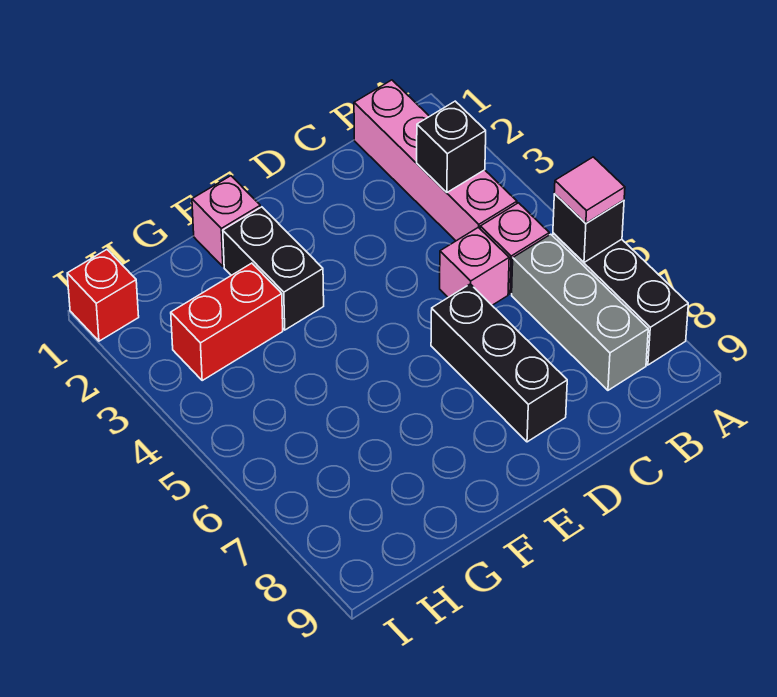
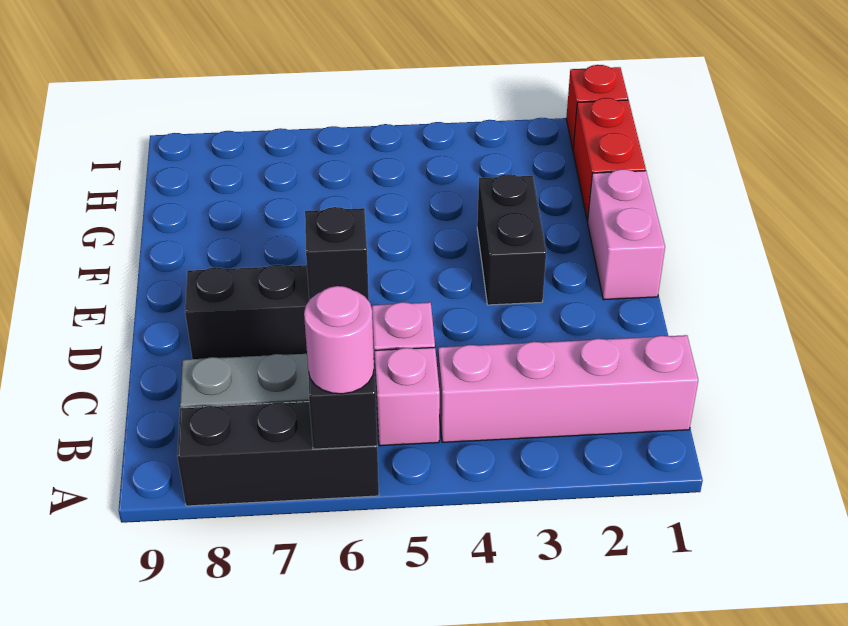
pink tile A6 level 3 -> pink round brick A6 level 3
black brick B3 level 2 -> black brick D6 level 2
pink brick F1 level 1 -> pink brick E1:F1 level 1
black brick F2:F3 level 1 -> black brick E3:F3 level 1
red brick G3:H3 level 1 -> red brick G1:H1 level 1

